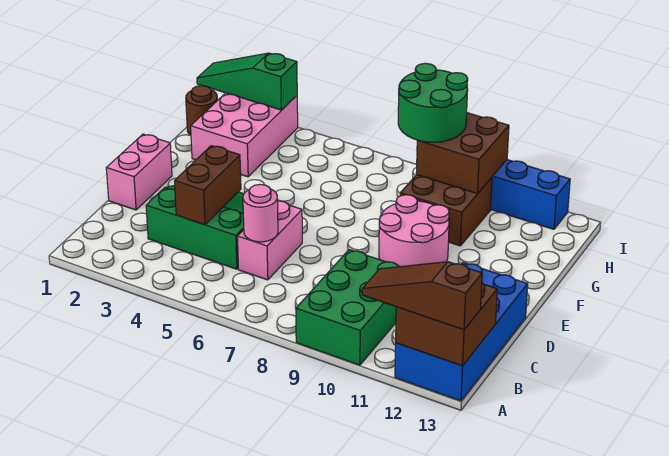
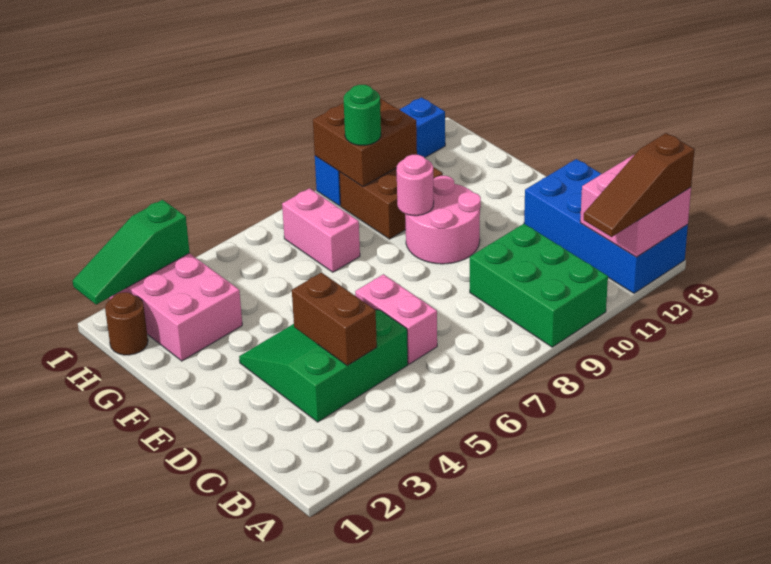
brown brick A12:B13 level 2 -> pink brick A12:B13 level 2
pink round brick C6 level 2 -> pink round brick F9 level 2
pink brick D1:E1 level 1 -> pink brick G7:H7 level 1
green round brick H8:I9 level 3 -> green round brick H9 level 3

